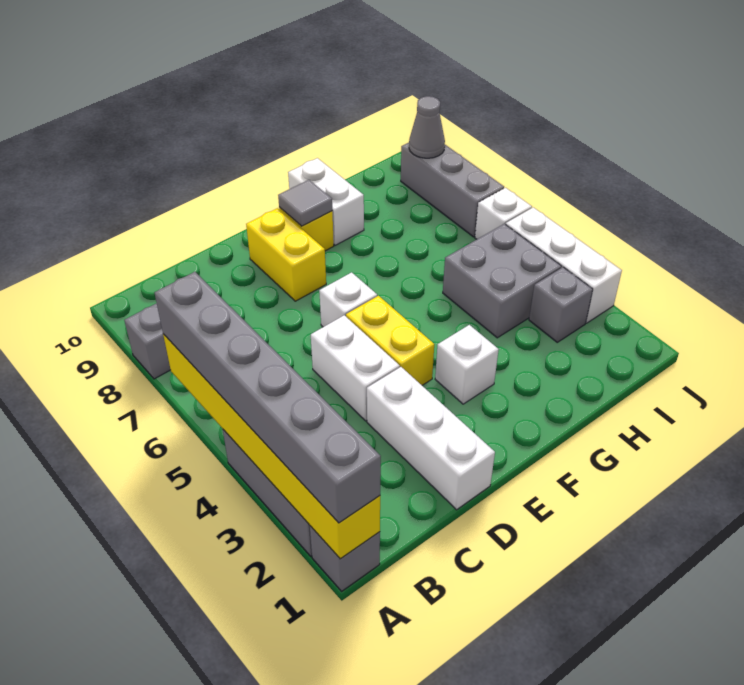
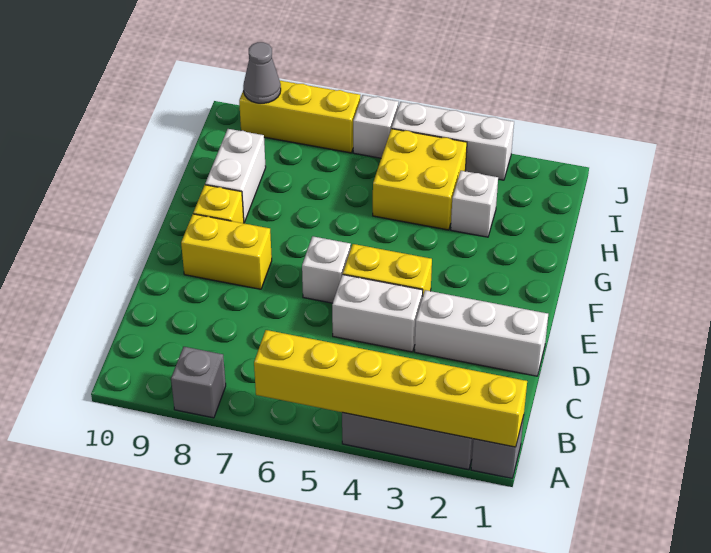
grey brick A1:A6 level 3 -> none
white brick F3 level 1 -> white brick H3 level 1
grey tile F9 level 2 -> none
white brick G9:G10 level 1 -> white brick G9:H9 level 1
grey brick H4:I5 level 1 -> yellow brick H4:I5 level 1
grey brick I3 level 1 -> none
grey brick J7:J9 level 1 -> yellow brick J7:J9 level 1

